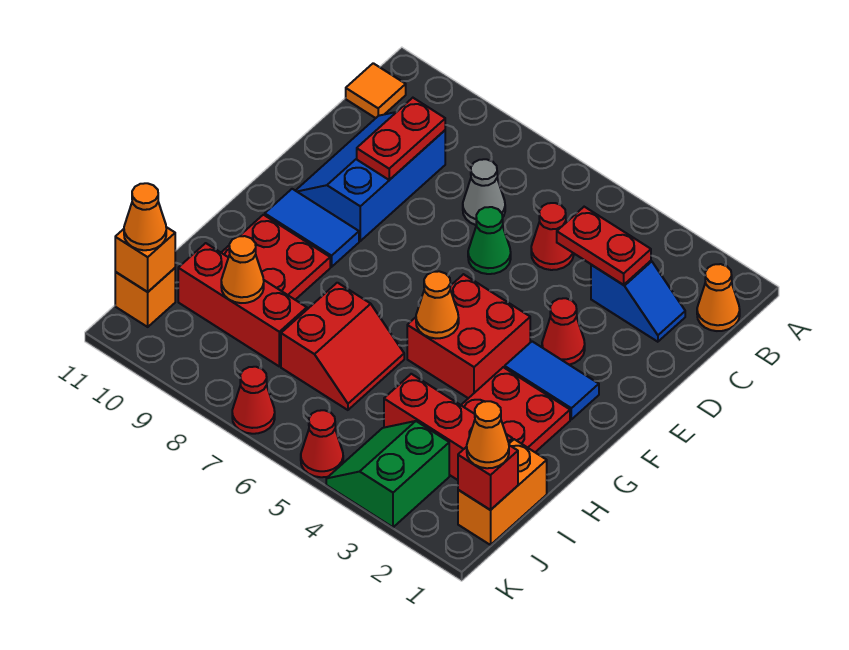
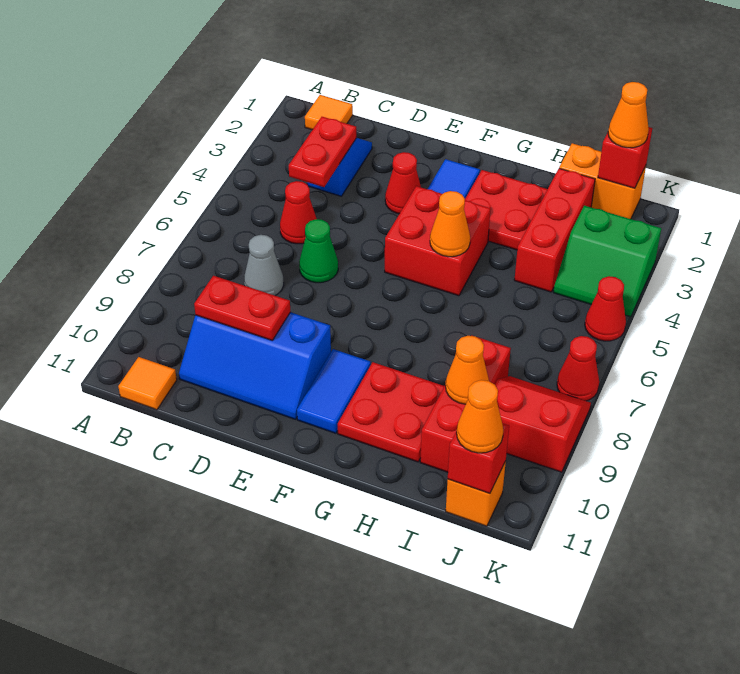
orange cone B1 level 1 -> orange tile B1 level 1
red slope H6:I7 level 1 top 7 -> red slope J8:K9 level 1 top 9
orange brick J11 level 2 -> red brick J11 level 2

